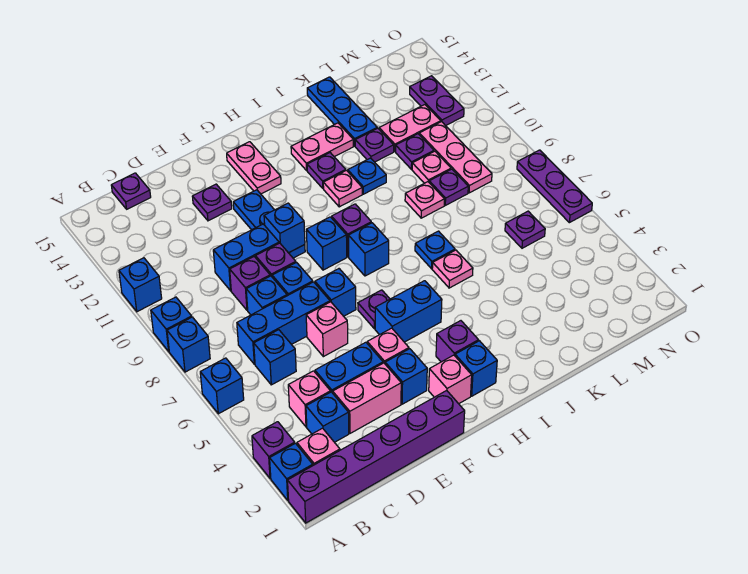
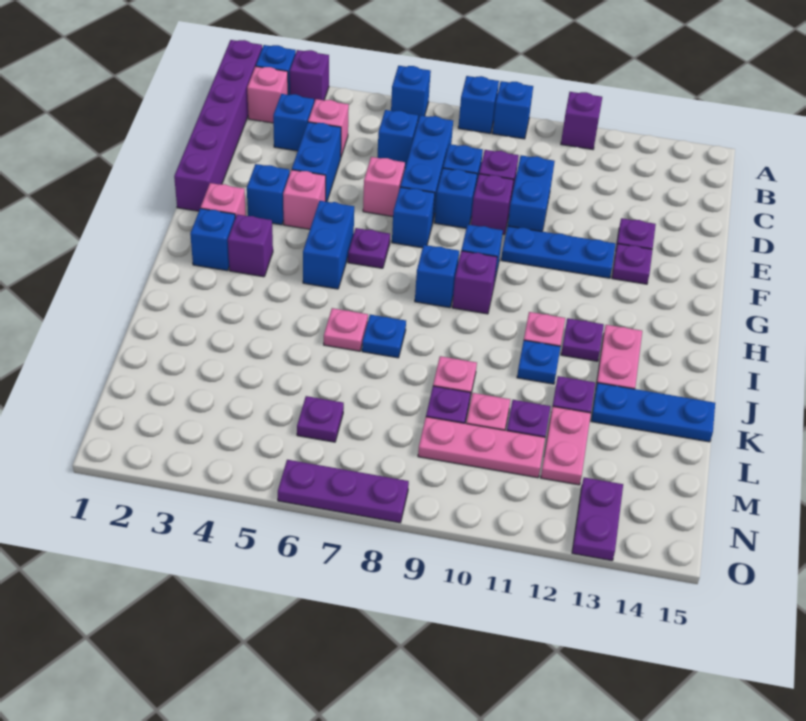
blue brick A11 level 1 -> purple brick A11 level 1
purple plate C15 level 1 -> purple plate F13 level 1
pink brick D3:E3 level 1 -> none
blue brick F10 level 2 -> none
pink plate G13:G14 level 1 -> none
purple plate N12:N13 level 1 -> purple plate N13:O13 level 1

